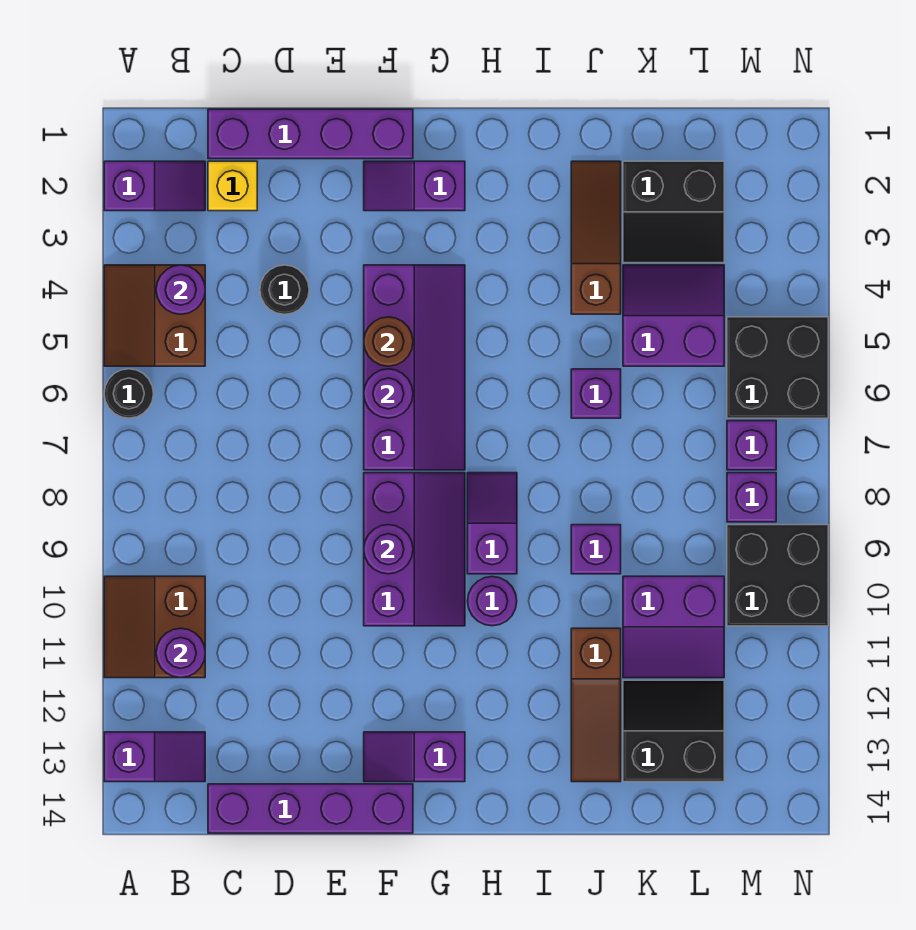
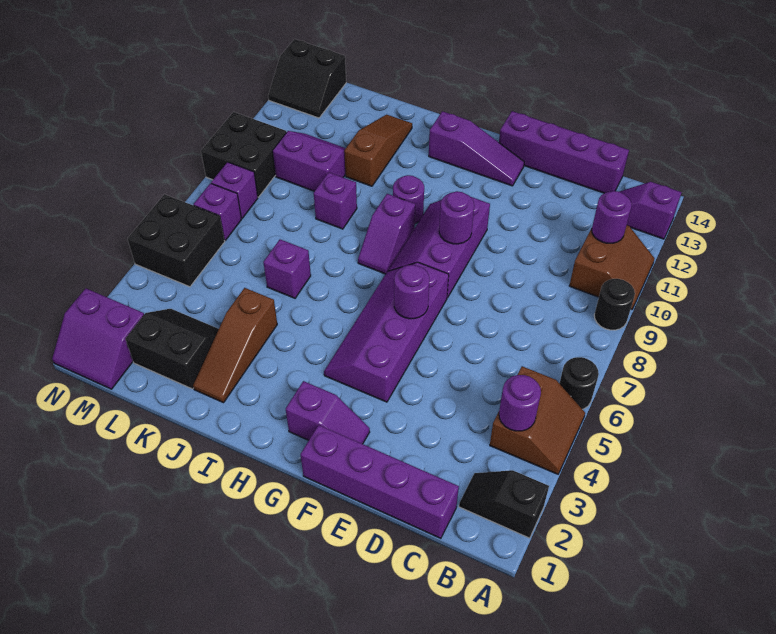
purple slope A2:B2 level 1 top A -> black slope A2:B2 level 1 top A
yellow brick C2 level 1 -> none
black round brick D4 level 1 -> black round brick A9 level 1
brown round brick F5 level 2 -> none
purple slope F13:G13 level 1 top G -> purple slope F13:H13 level 1 top H
purple slope K4:L5 level 1 top 5 -> purple slope M1:N2 level 1 top 2
black slope K12:L13 level 1 top 13 -> black slope M13:N14 level 1 top 14

